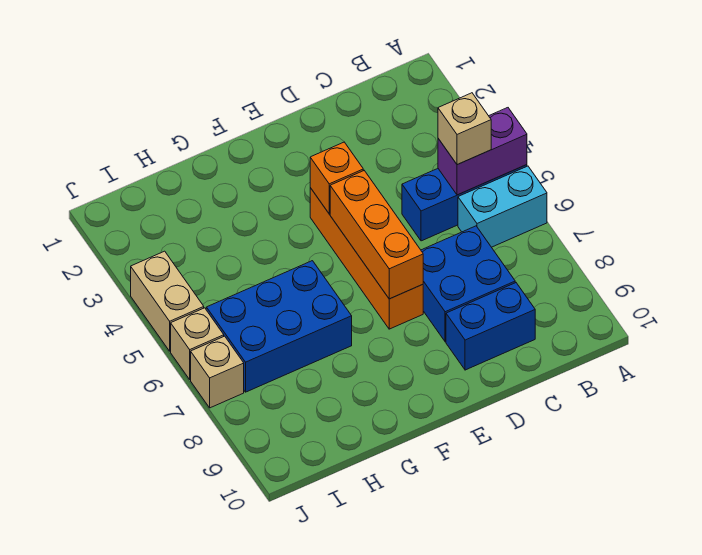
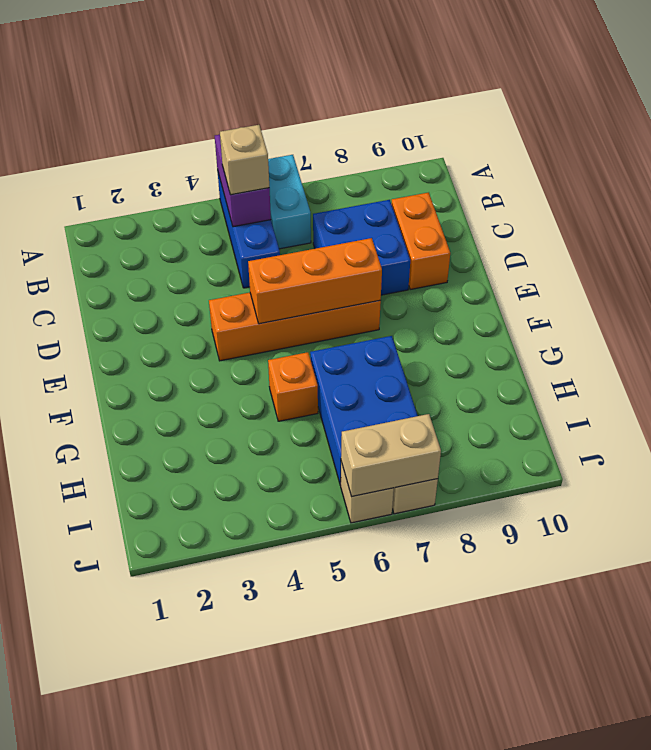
blue brick C9:D9 level 1 -> orange brick C9:D9 level 1
orange brick E4 level 2 -> orange brick G5 level 1
tan brick J4:J5 level 1 -> tan brick J6:J7 level 2

